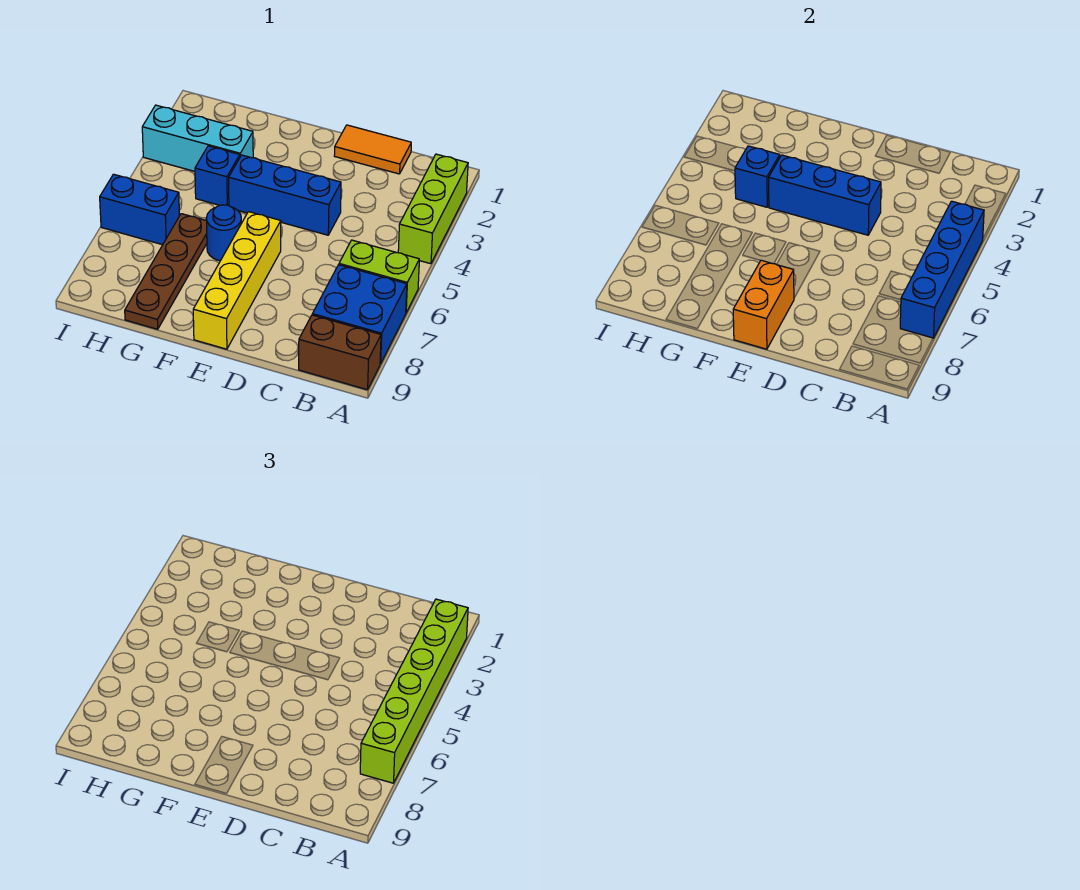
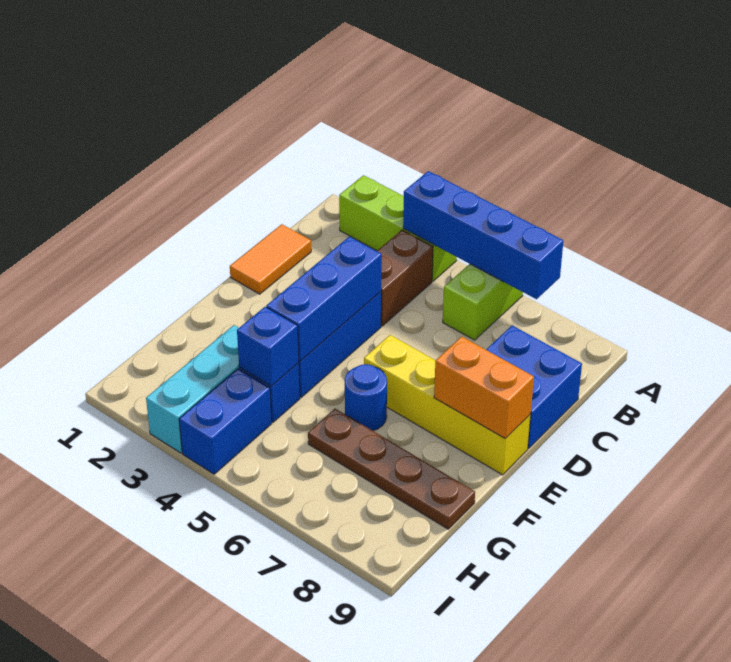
lime brick A2:A7 level 3 -> none
blue brick A7:B8 level 1 -> blue brick C8:D9 level 1
brown brick A9:B9 level 1 -> brown brick B4:C4 level 1
blue brick H6:I6 level 1 -> blue brick H4:I4 level 1

